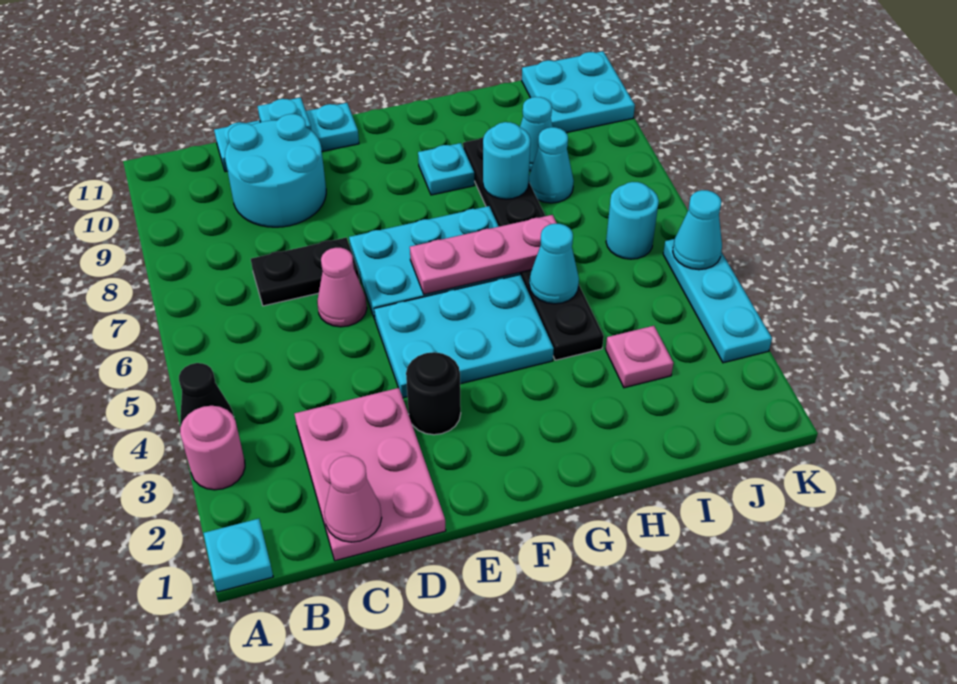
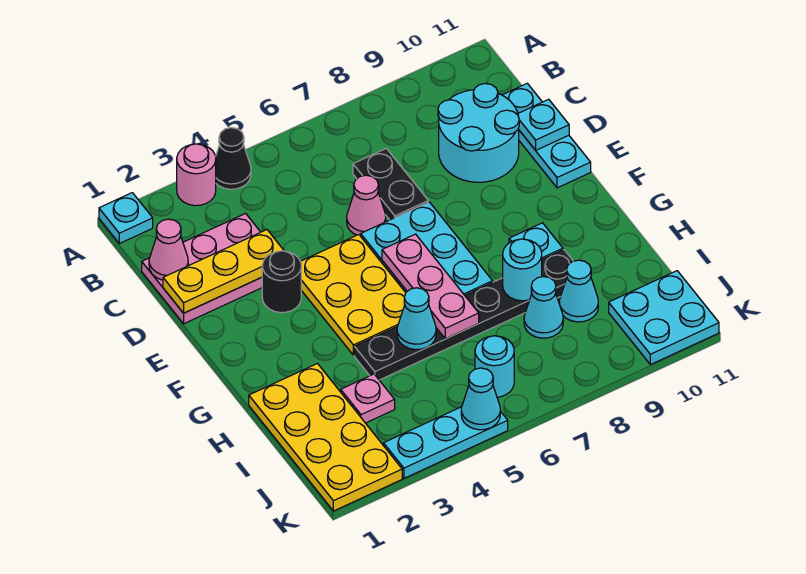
none -> yellow plate D1:D3 level 2
cyan plate E4:G5 level 1 -> yellow plate E4:G5 level 1
none -> yellow plate H1:K2 level 1

